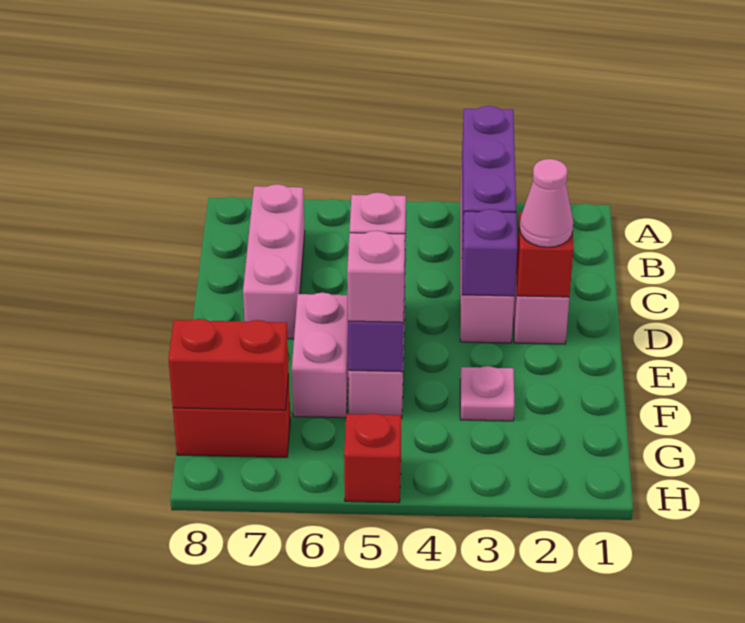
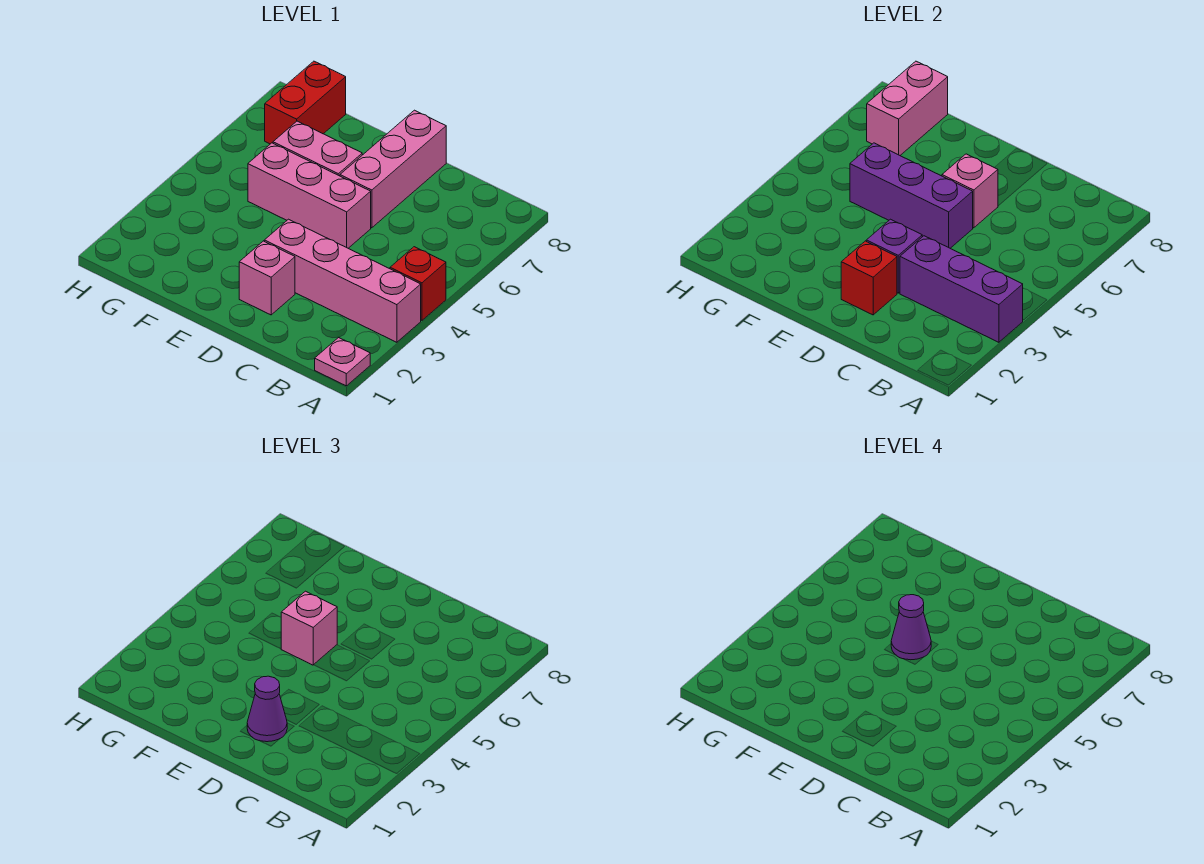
pink brick B7:D7 level 1 -> pink brick D6:D8 level 1
pink cone D2 level 3 -> purple cone D2 level 3
none -> purple cone E5 level 4
pink plate F3 level 1 -> pink plate A1 level 1
pink brick F5 level 3 -> pink brick D6 level 2
red brick G7:G8 level 2 -> pink brick G7:G8 level 2
red brick H5 level 1 -> red brick A4 level 1

